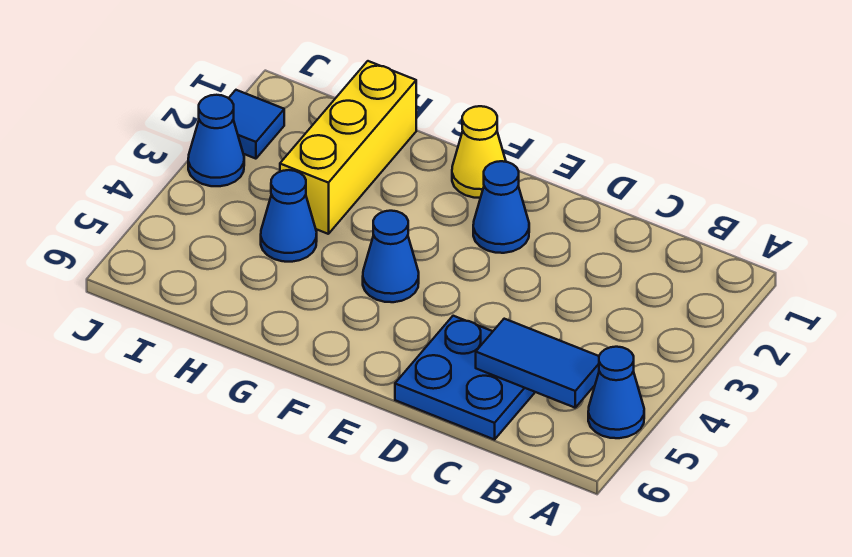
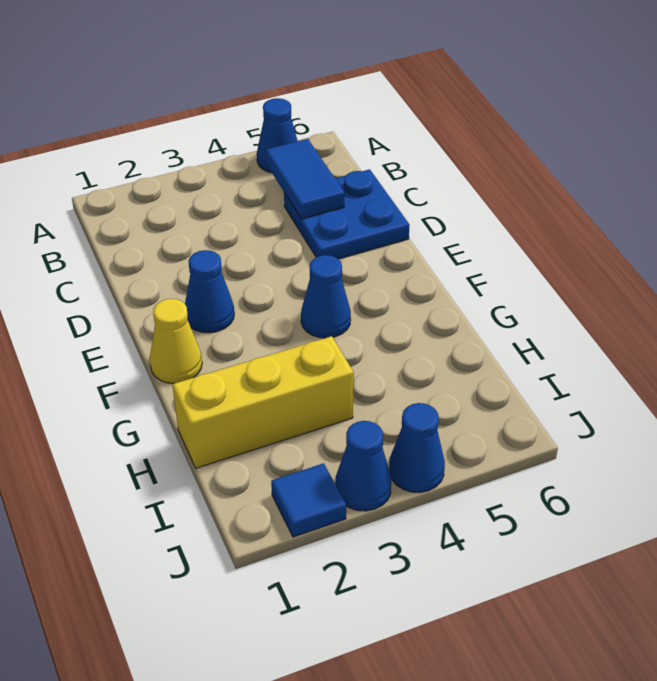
blue cone H4 level 1 -> blue cone J4 level 1

